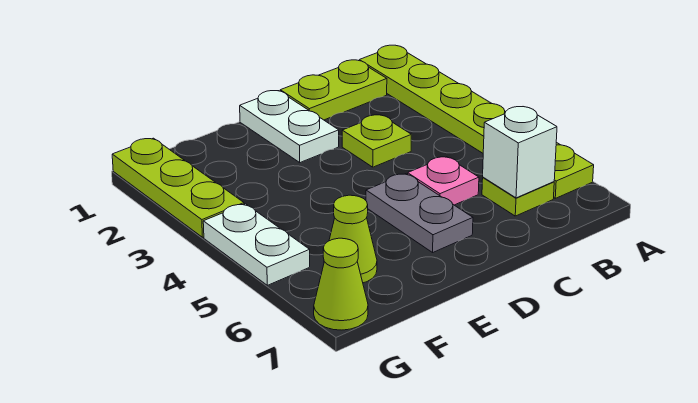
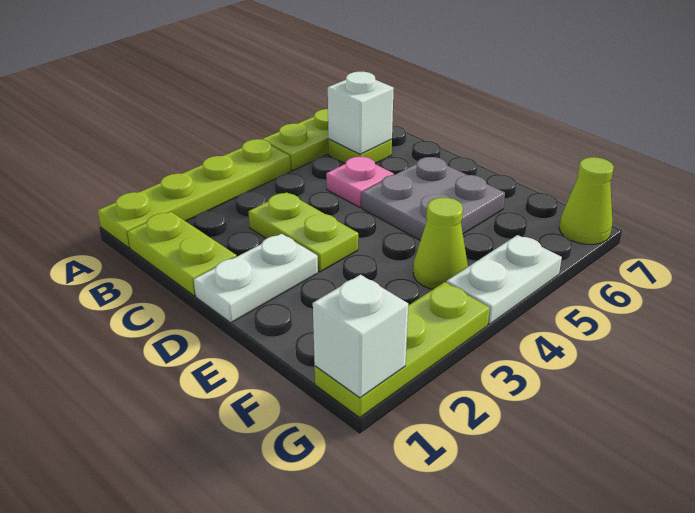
lime plate C3 level 1 -> lime plate C3:D3 level 1
grey plate D5:D6 level 1 -> grey plate D5:E6 level 1
lime cone F6 level 1 -> lime cone F4 level 1
none -> white brick G1 level 2

